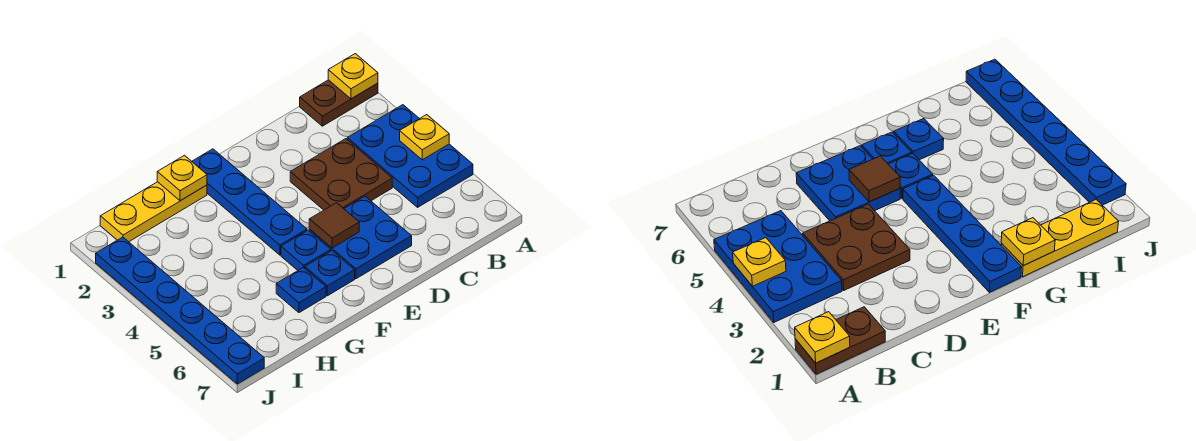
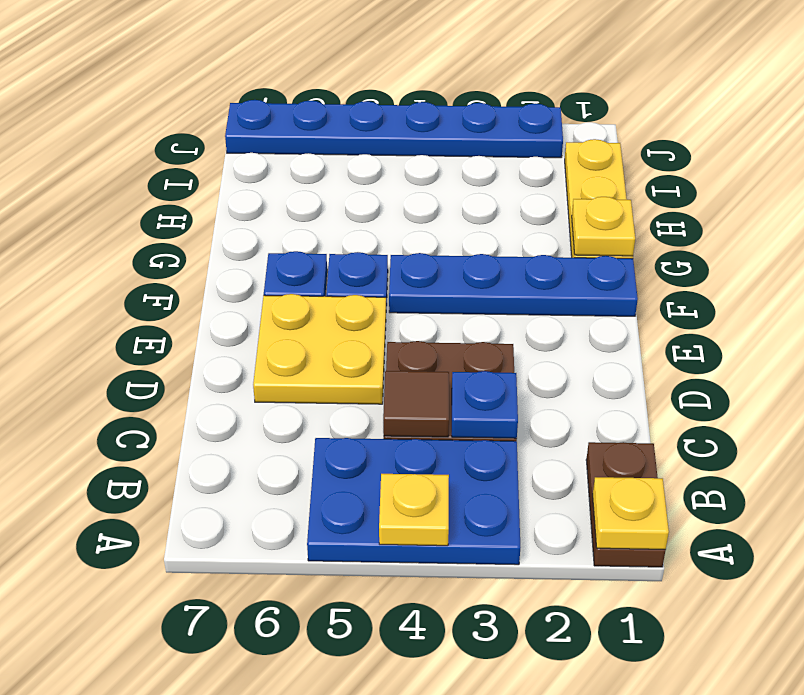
blue plate D5:E6 level 1 -> yellow plate D5:E6 level 1
brown tile E5 level 2 -> brown tile C4 level 2
blue plate G6 level 1 -> blue plate C3 level 2

